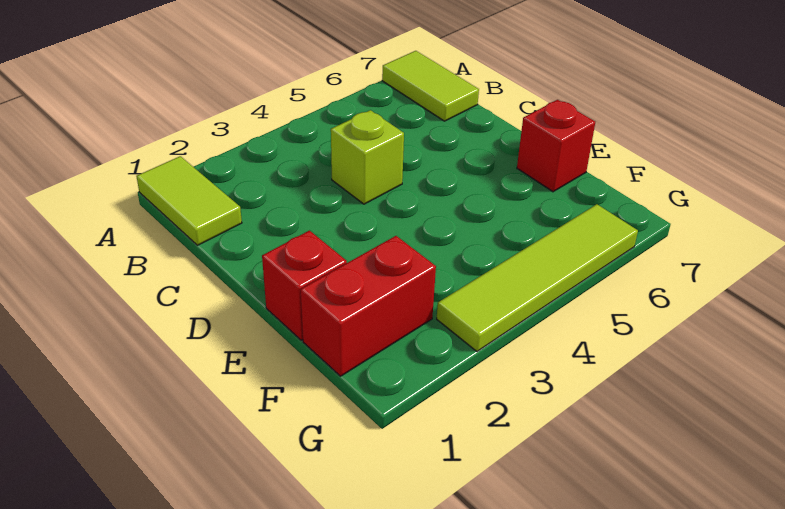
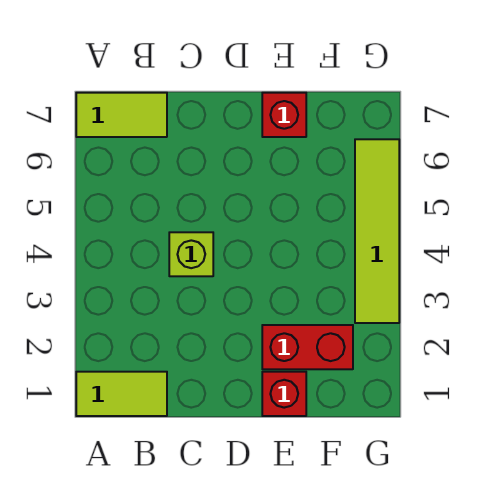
red brick F1:F2 level 1 -> red brick E2:F2 level 1

